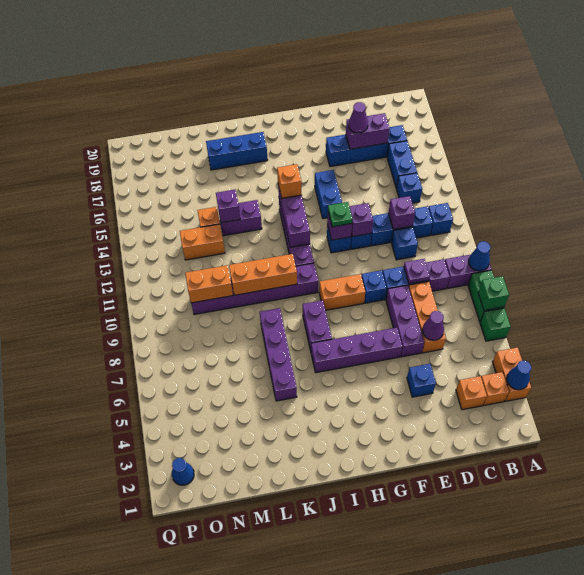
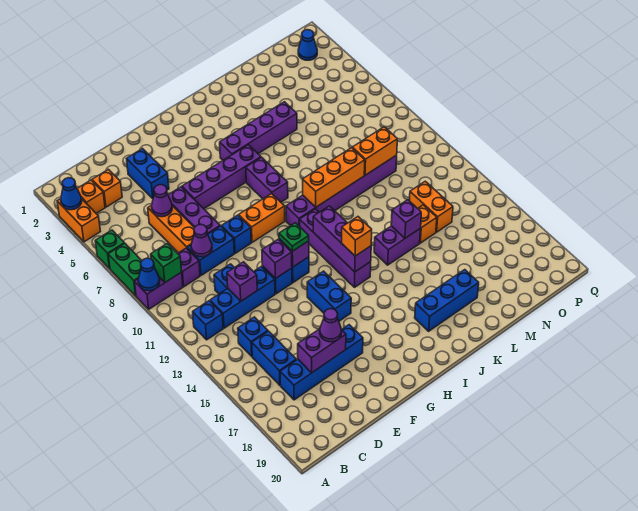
green brick A7 level 2 -> green brick B9 level 2
purple plate D9 level 2 -> purple cone D9 level 2
blue brick E4 level 1 -> blue brick E3:E4 level 1
purple brick K5:K8 level 1 -> purple brick I5:L5 level 1
orange brick M13:N13 level 1 -> orange brick N13:N14 level 1

